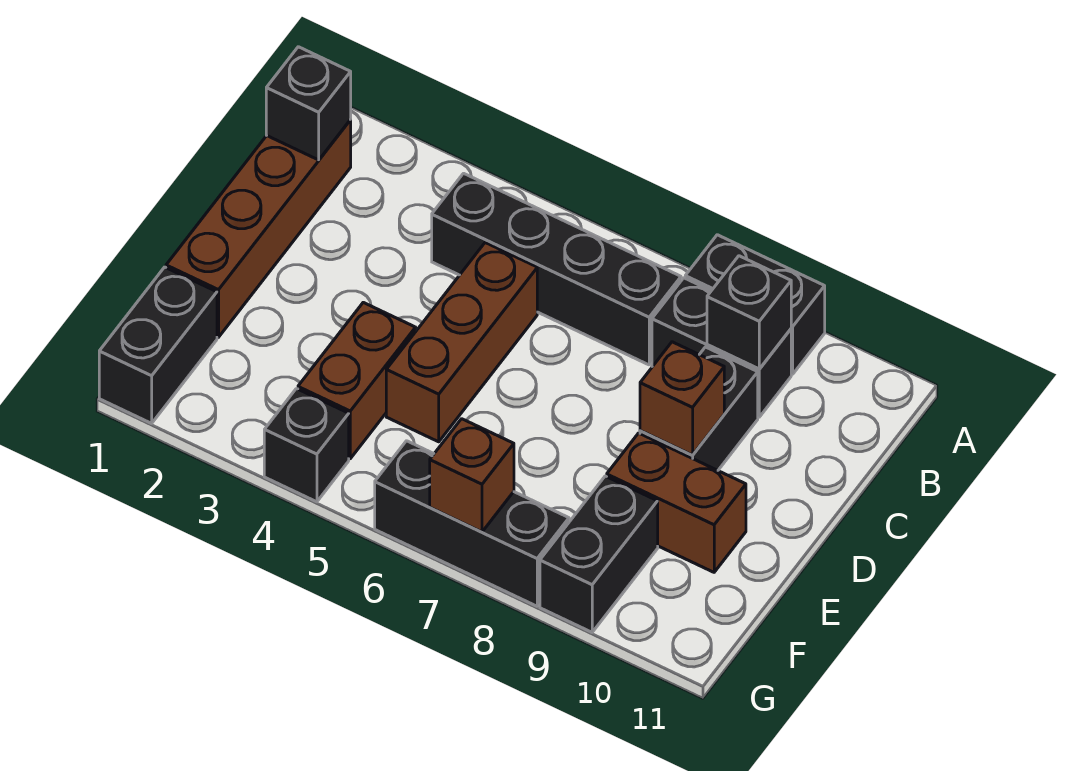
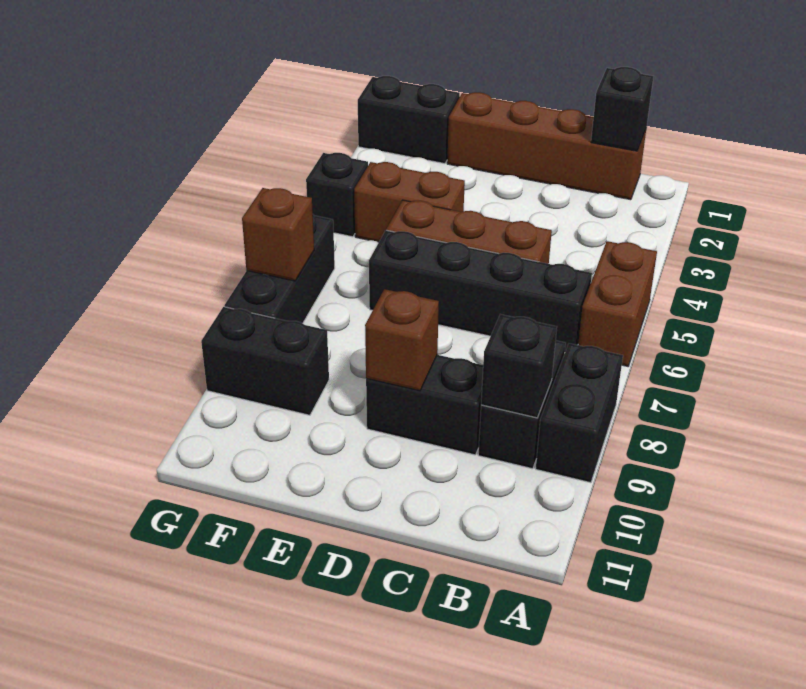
black brick B4:B7 level 1 -> black brick B6:E6 level 1
brown brick E9:E10 level 1 -> brown brick A5:A6 level 1

